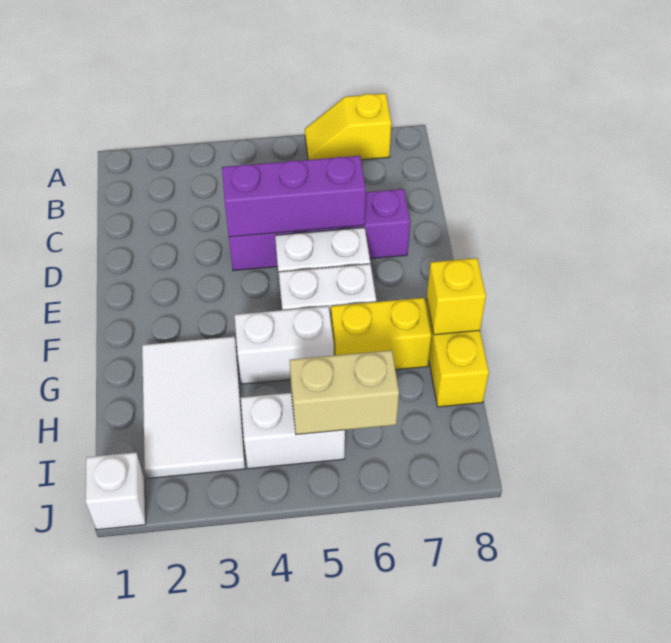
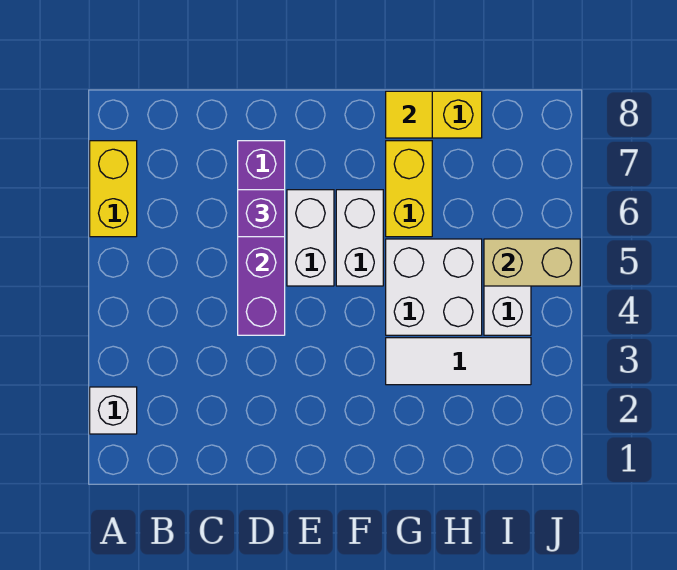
yellow slope A6:A7 level 1 top 7 -> yellow brick A6:A7 level 1
none -> purple brick D6 level 3
white tile G2:I3 level 1 -> white tile G3:I3 level 1
white brick G4:G5 level 1 -> white brick G4:H5 level 1
yellow brick G8 level 2 -> yellow tile G8 level 2
tan brick I5:I6 level 2 -> tan brick I5:J5 level 2
white brick J1 level 1 -> white brick A2 level 1

